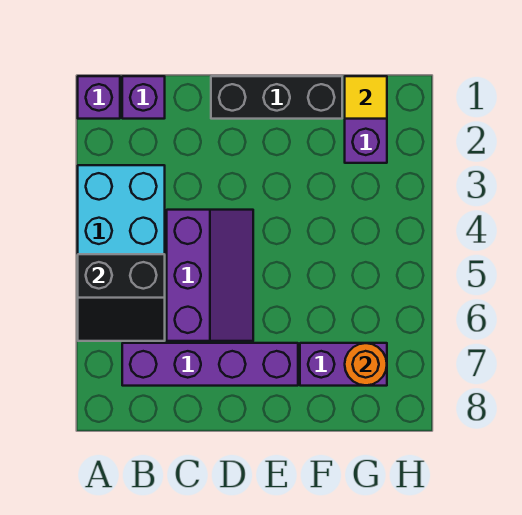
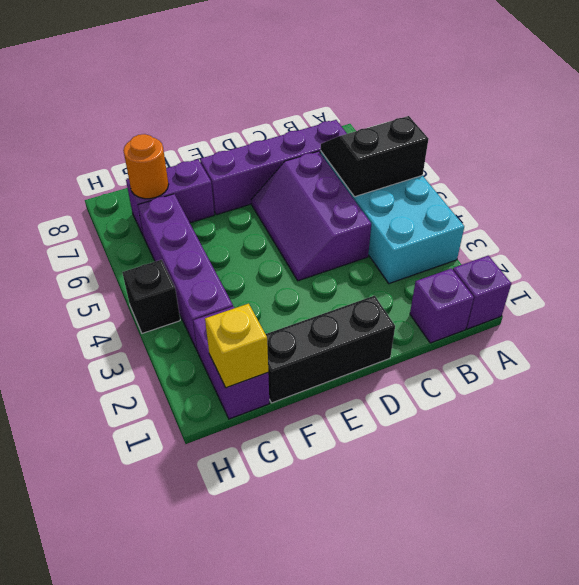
yellow tile G1 level 2 -> yellow brick G1 level 2
none -> purple brick G3:G6 level 1
none -> black brick H4 level 1

